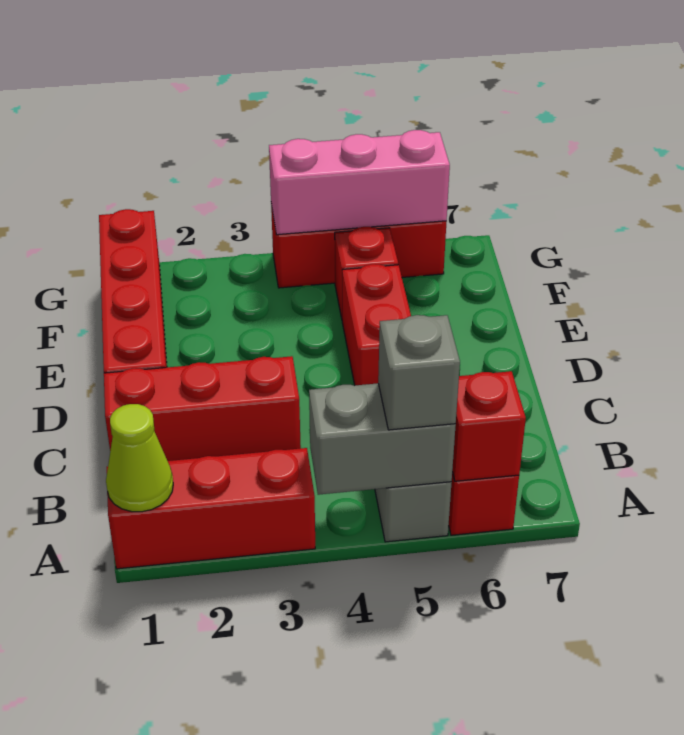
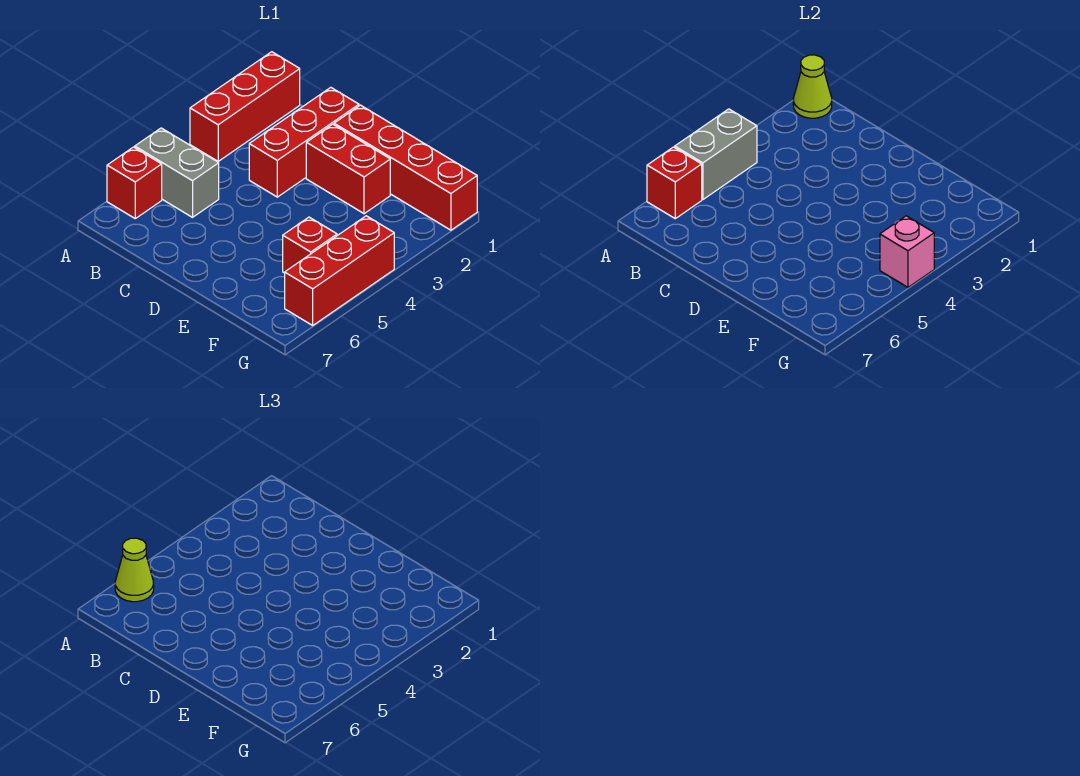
grey brick A5 level 3 -> none
none -> lime cone A6 level 3
red brick D5:E5 level 1 -> red brick D2:E2 level 1
pink brick G4:G6 level 2 -> pink brick G4 level 2

